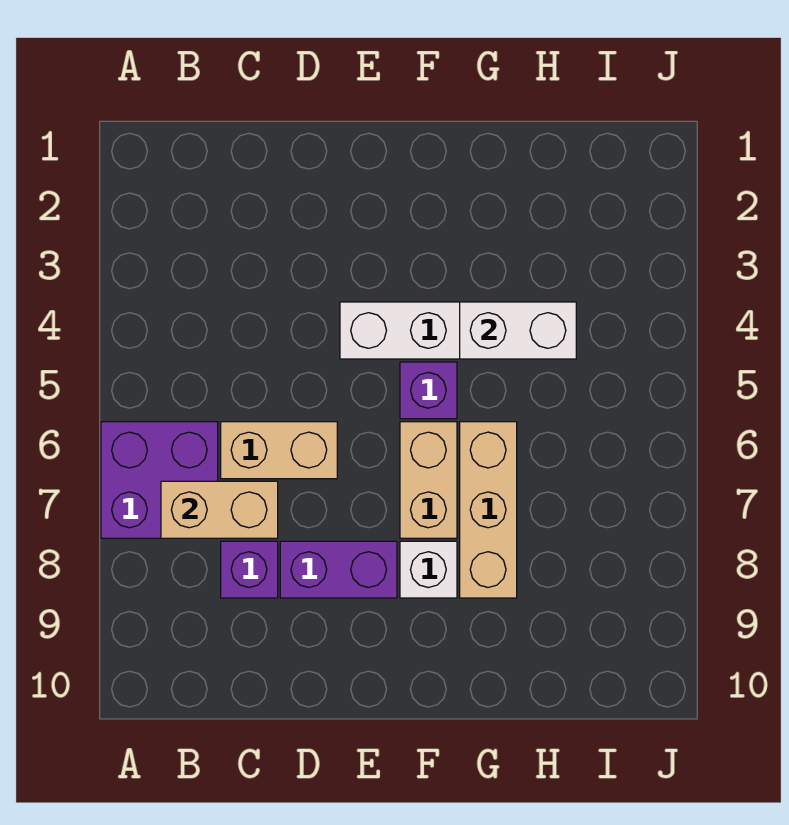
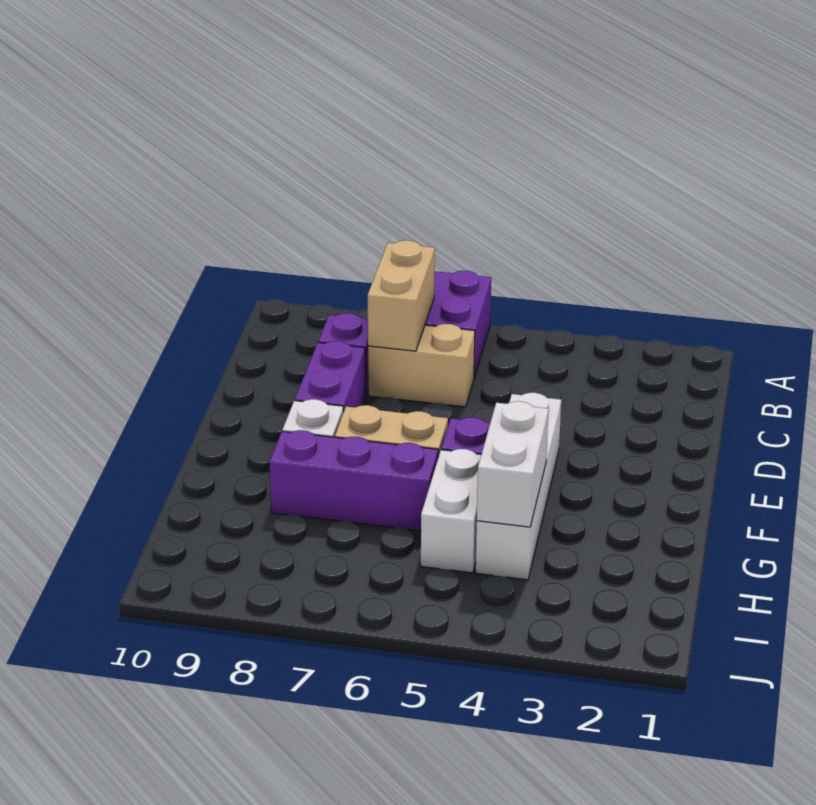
tan brick C6:D6 level 1 -> tan brick C6:C7 level 1
none -> white brick G5:H5 level 1
tan brick G6:G8 level 1 -> purple brick G6:G8 level 1

